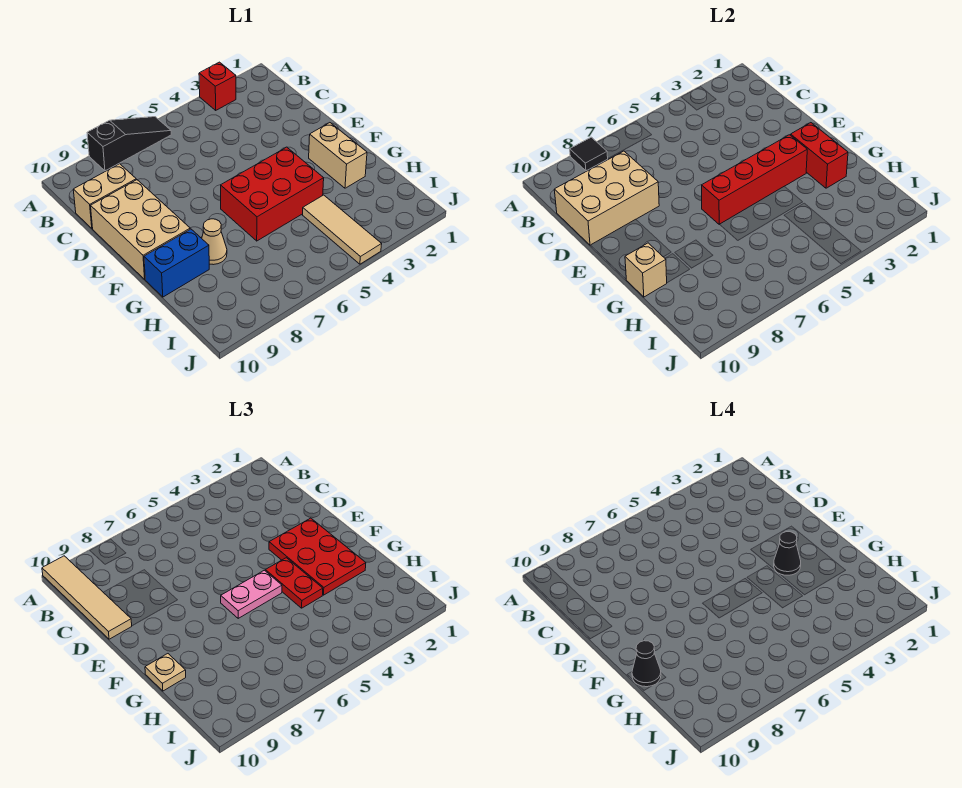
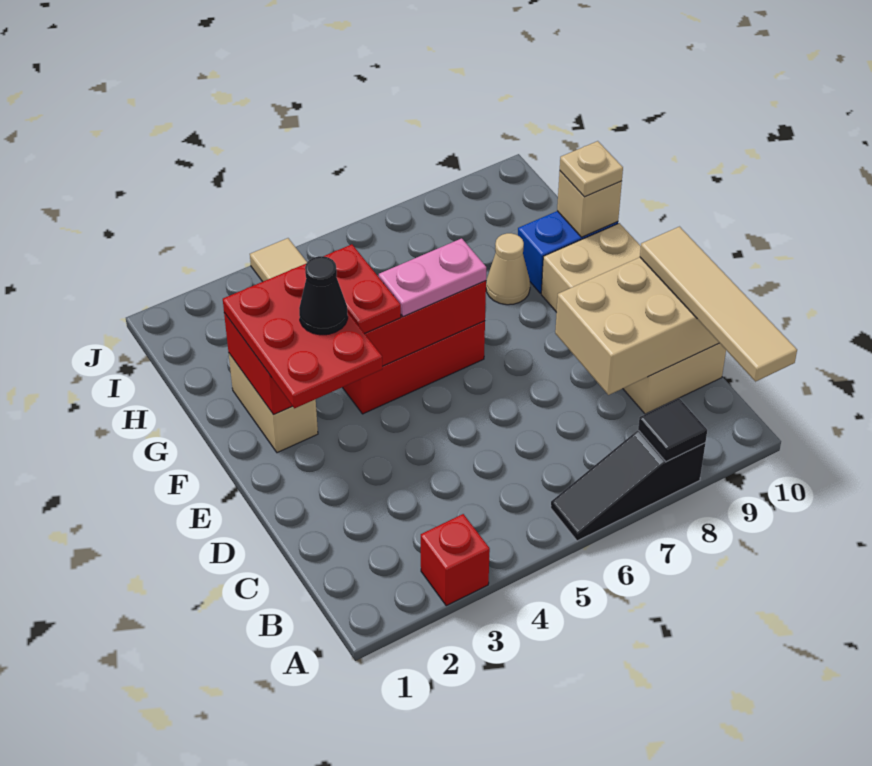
black cone G10 level 4 -> none

